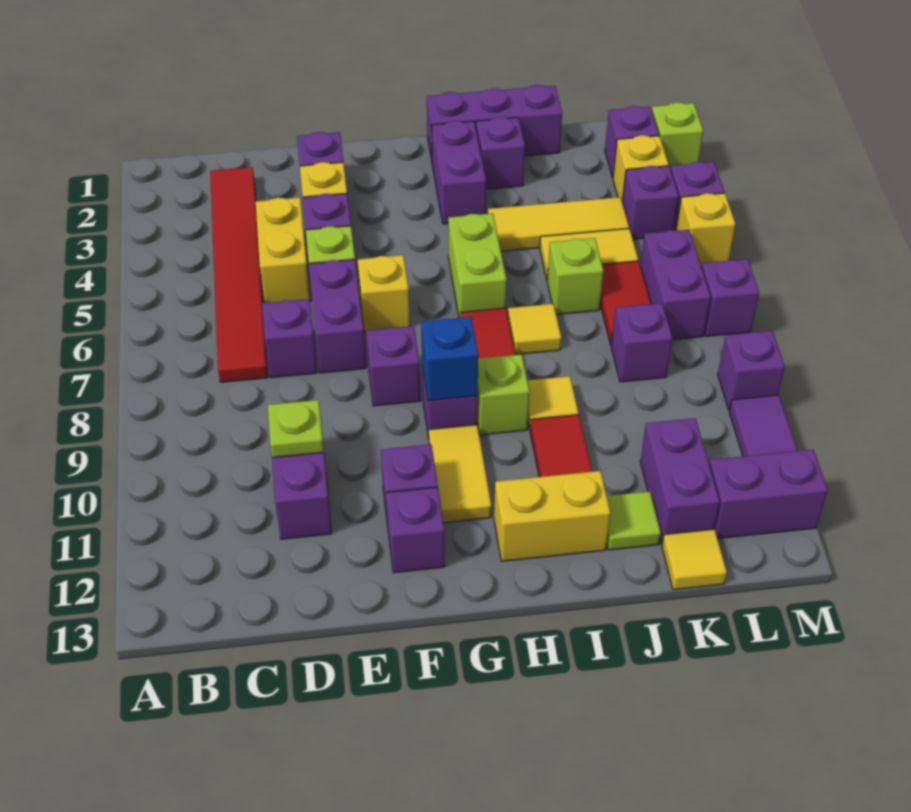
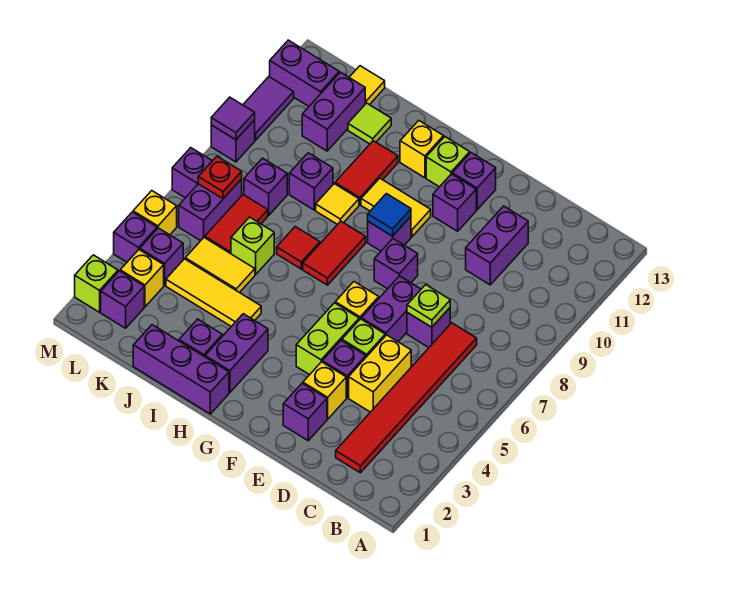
lime plate D10 level 2 -> lime plate D7 level 2
blue brick G9 level 2 -> blue tile G9 level 2
yellow tile G10:G11 level 1 -> yellow tile G10:H10 level 1
lime brick H5:H6 level 1 -> lime brick F4:F5 level 1
lime brick H9 level 1 -> lime brick G12 level 1
yellow brick H12:I12 level 1 -> yellow brick H12 level 1
yellow tile I7 level 1 -> red tile I7 level 1
none -> purple brick J9 level 1
none -> red plate L7 level 2
none -> purple tile M9 level 2

